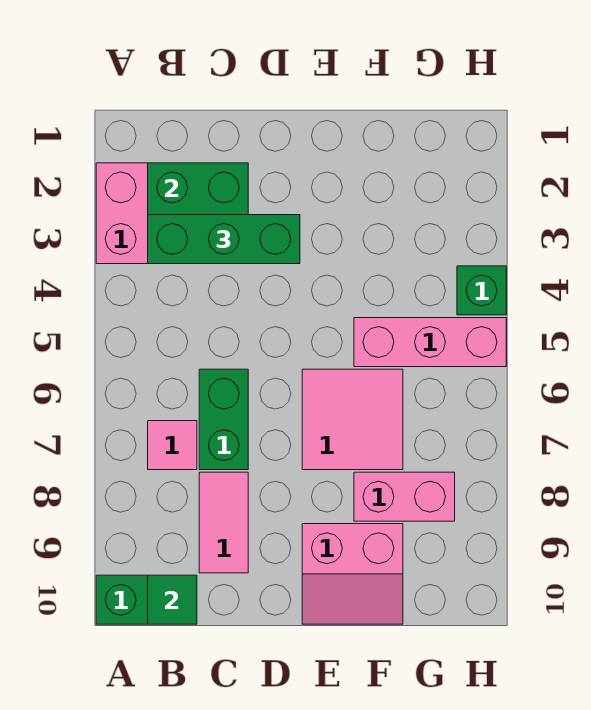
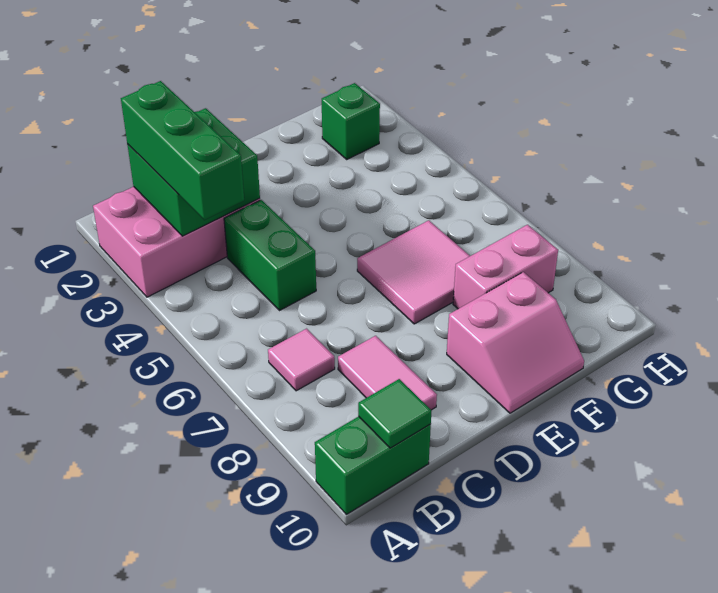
green brick B3:D3 level 3 -> green brick B2:B4 level 3
green brick C6:C7 level 1 -> green brick C4:C5 level 1
pink brick F5:H5 level 1 -> none
green brick H4 level 1 -> green brick G2 level 1

